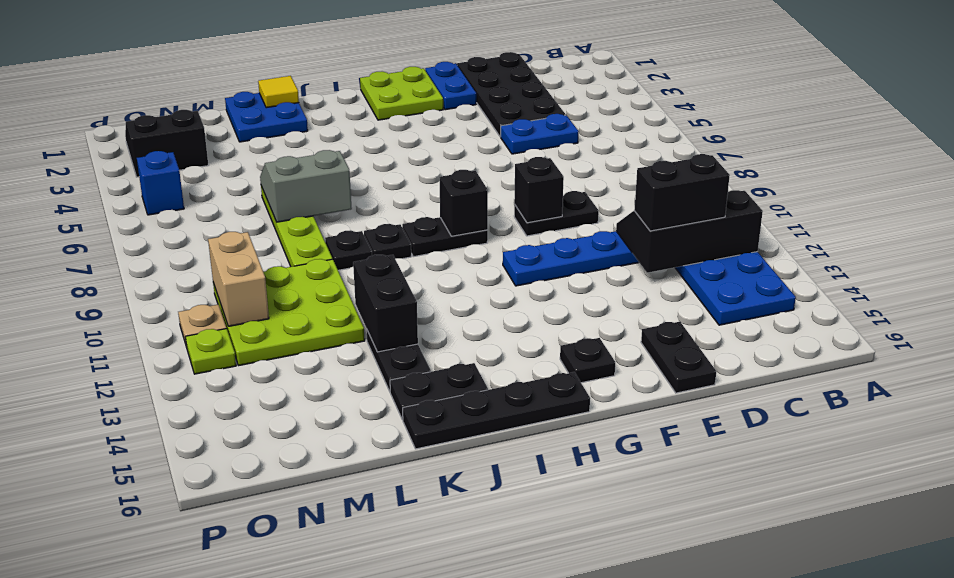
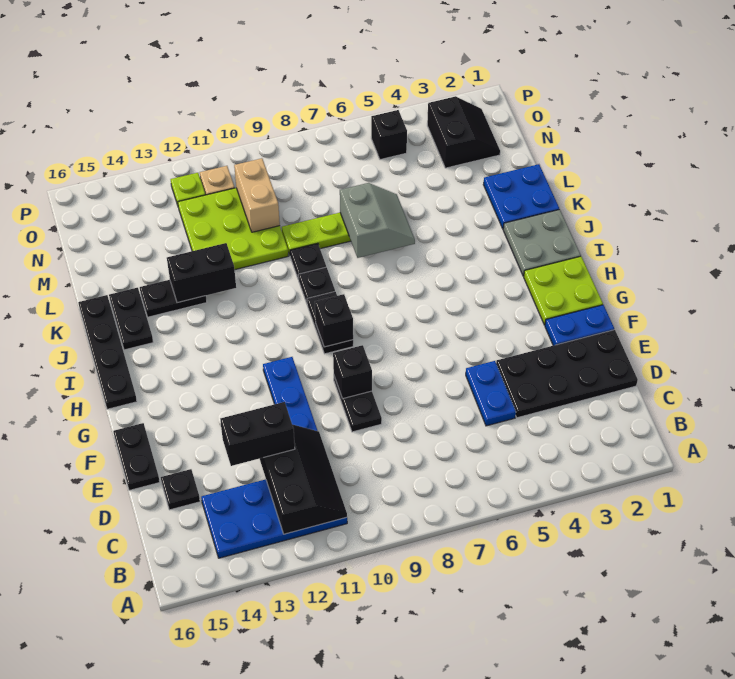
black brick C12:D12 level 3 -> black brick D12:D13 level 3
black plate E15:E16 level 1 -> black plate E16:F16 level 1
black plate G15 level 1 -> black plate D15 level 1
none -> grey plate I1:J2 level 1
yellow tile K1 level 2 -> none
tan brick N10:N11 level 2 -> tan brick M10:N10 level 2
blue brick O5 level 1 -> black brick O5 level 1

